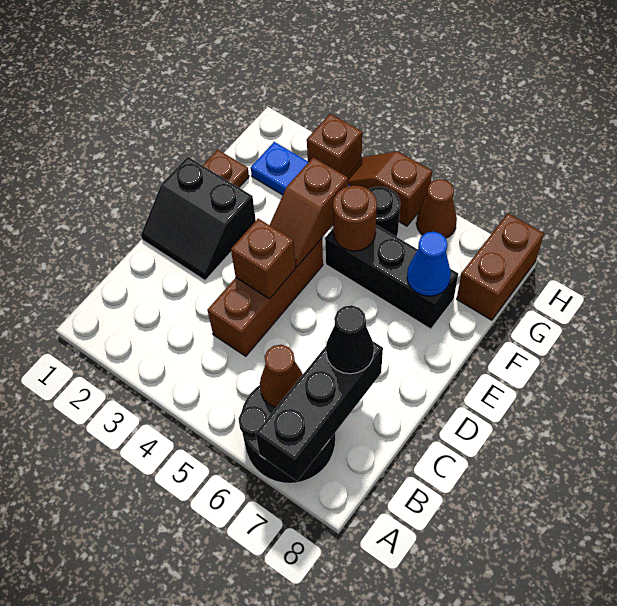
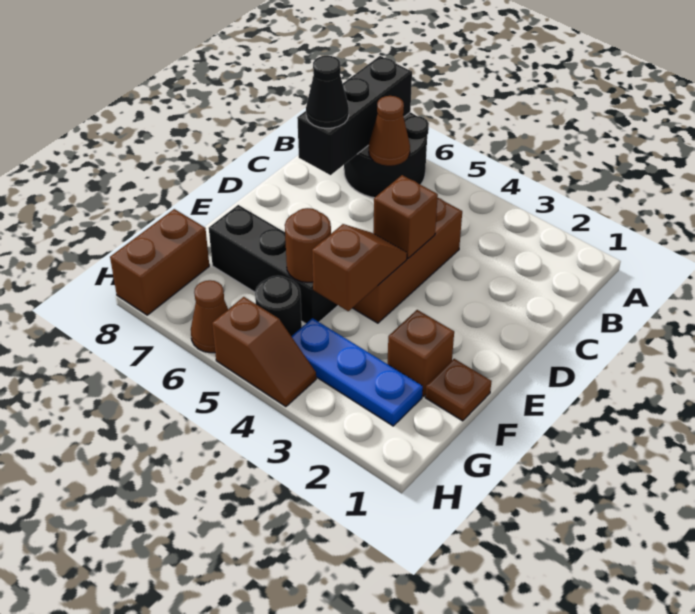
black slope D1:E2 level 1 top E -> none
blue cone F7 level 2 -> none
brown brick H3 level 1 -> brown brick F2 level 1

